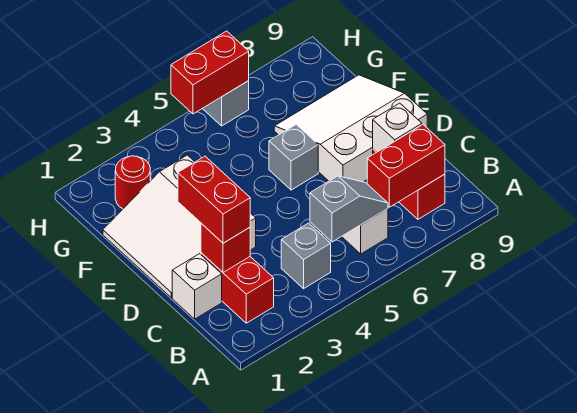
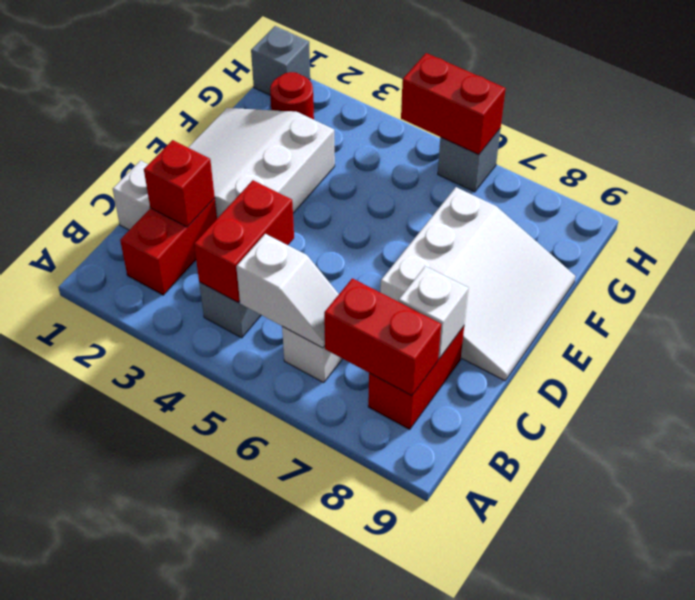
grey slope B5:B6 level 2 top 5 -> white slope B5:B6 level 2 top 5
red brick C2:D2 level 3 -> red brick B4:C4 level 2
white slope D7:F9 level 1 top D -> white slope D7:F9 level 1 top 7
grey brick E6 level 1 -> grey brick H1 level 1

